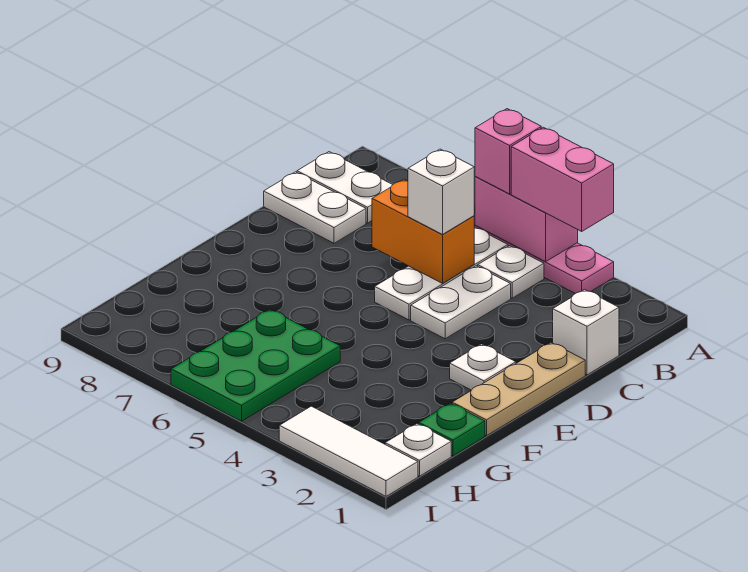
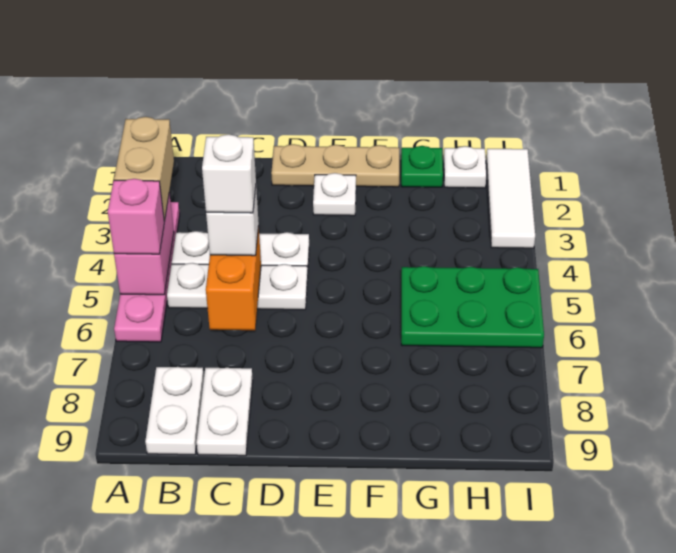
pink brick A3:A4 level 3 -> tan brick A3:A4 level 3
white brick C1 level 1 -> white brick C5 level 4

